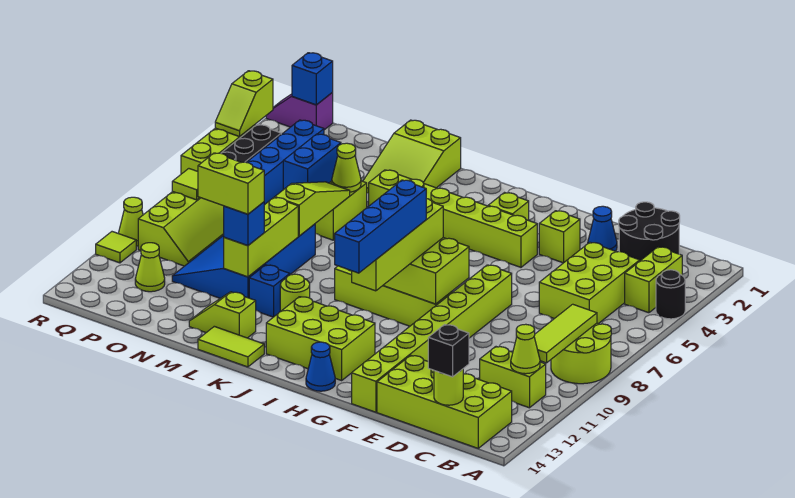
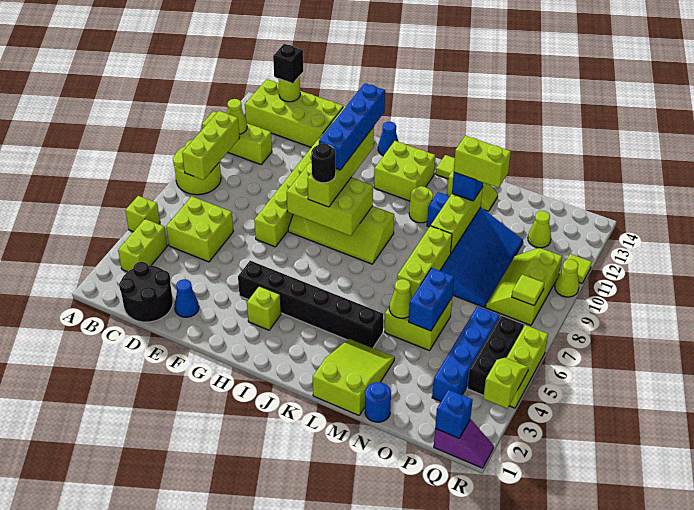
black round brick A4 level 1 -> black round brick H8 level 4
lime tile B8:B10 level 2 -> lime brick B8:B10 level 2
lime brick B11:C11 level 1 -> lime brick A11:C11 level 1
lime brick C4:D6 level 1 -> lime brick C5:D6 level 1
lime brick F3 level 1 -> lime brick A5 level 1
lime brick G4:L4 level 1 -> black brick G4:L4 level 1
lime brick H12:J13 level 1 -> lime brick I12:J13 level 1
lime slope M6:M8 level 2 top 8 -> lime brick M6:M8 level 2
none -> blue round brick N1 level 1

